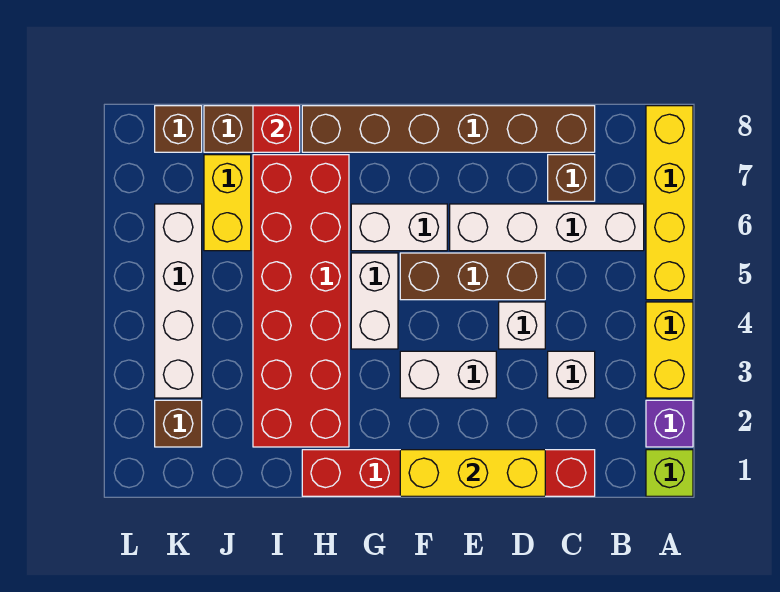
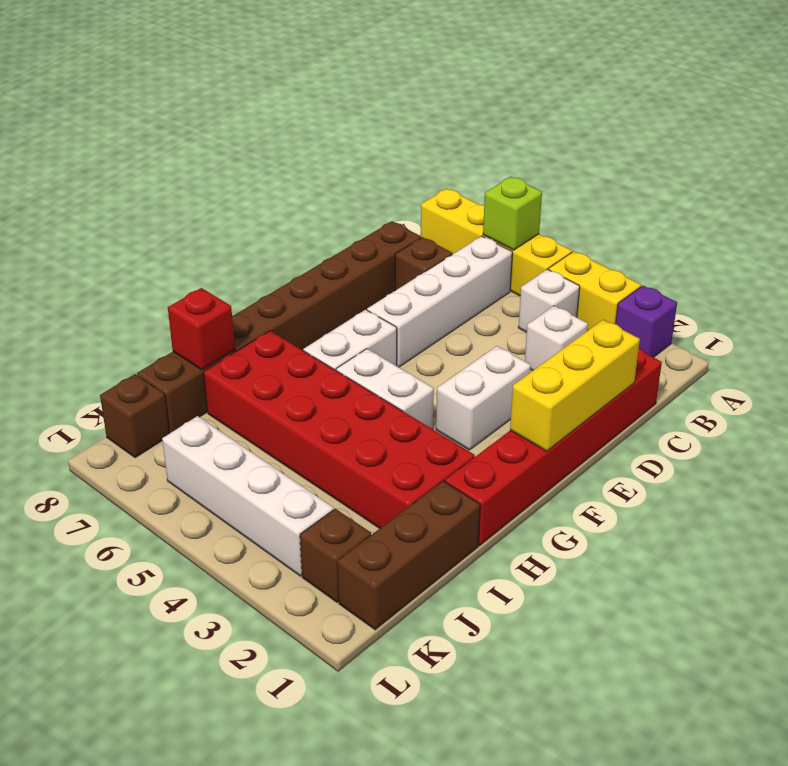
lime brick A1 level 1 -> lime brick A6 level 2
white brick D4 level 1 -> white brick B4 level 1
brown brick D5:F5 level 1 -> brown brick I1:K1 level 1
yellow brick J6:J7 level 1 -> none

